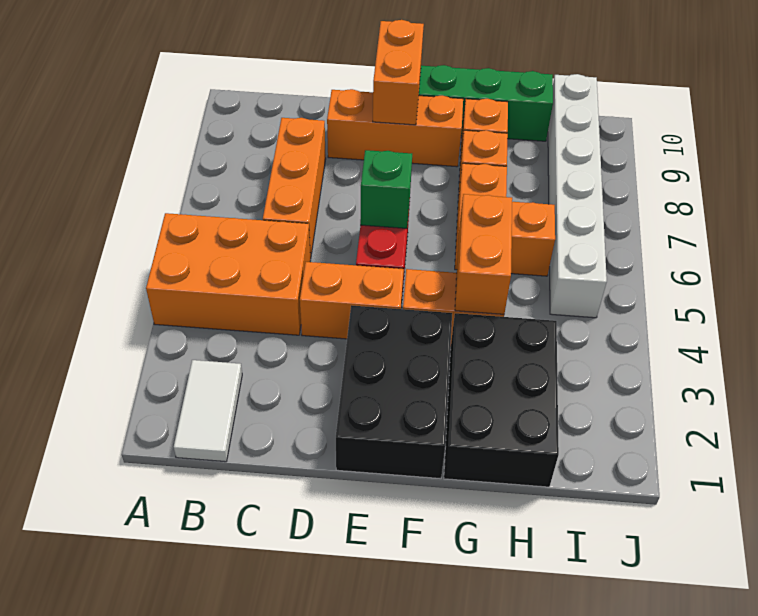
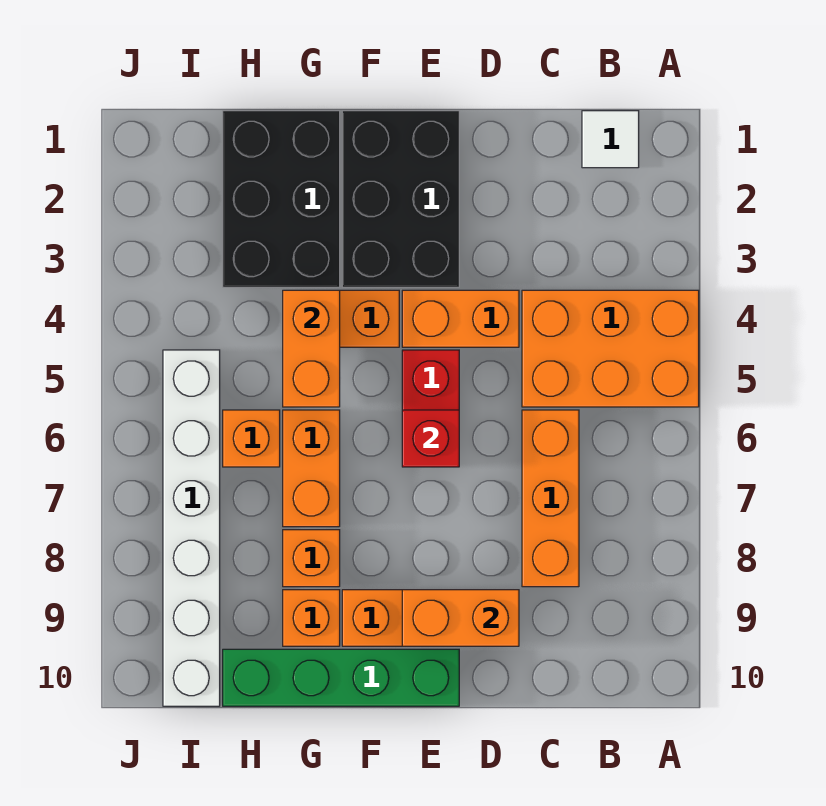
white tile B1:B2 level 1 -> white tile B1 level 1
green brick E6 level 2 -> red brick E6 level 2
orange brick E9:E10 level 2 -> orange brick D9:E9 level 2

